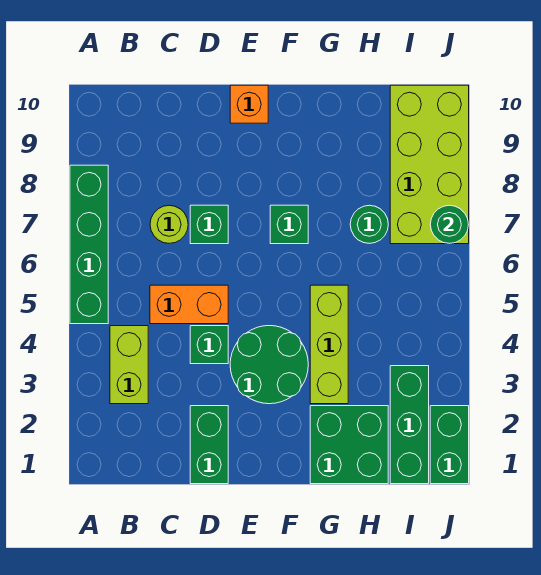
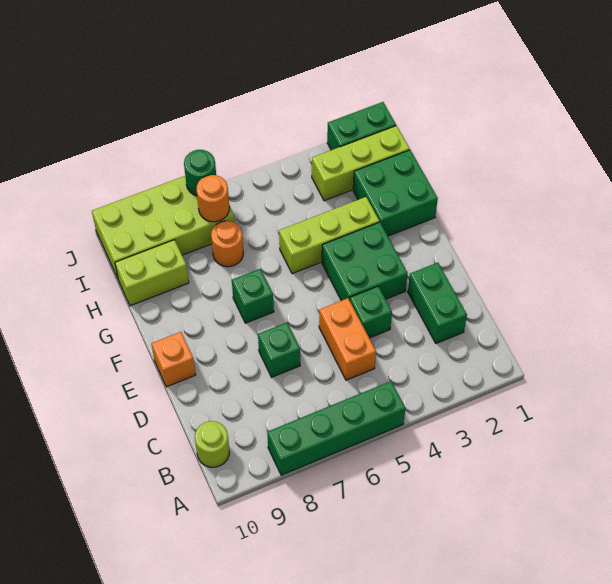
lime brick B3:B4 level 1 -> lime brick H9:H10 level 1
lime round brick C7 level 1 -> lime round brick B10 level 1
green brick D1:D2 level 1 -> green brick C2:D2 level 1
green round brick E3:F4 level 1 -> green brick E3:F4 level 1
green round brick H7 level 1 -> orange round brick H7 level 1
green brick I1:I3 level 1 -> lime brick I1:I3 level 1
none -> orange round brick I7 level 2

